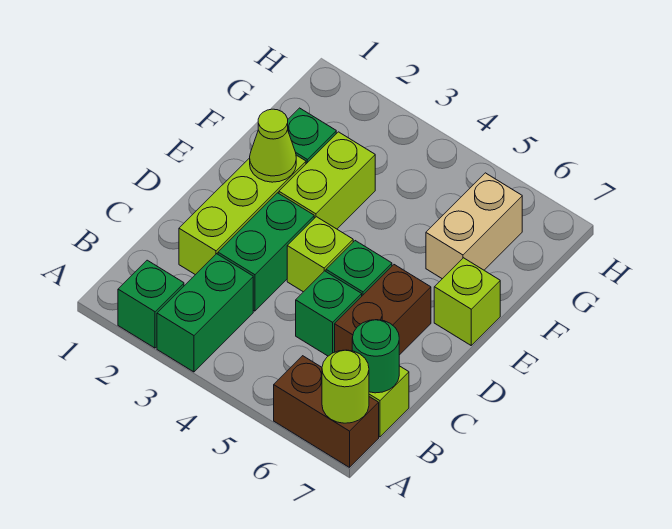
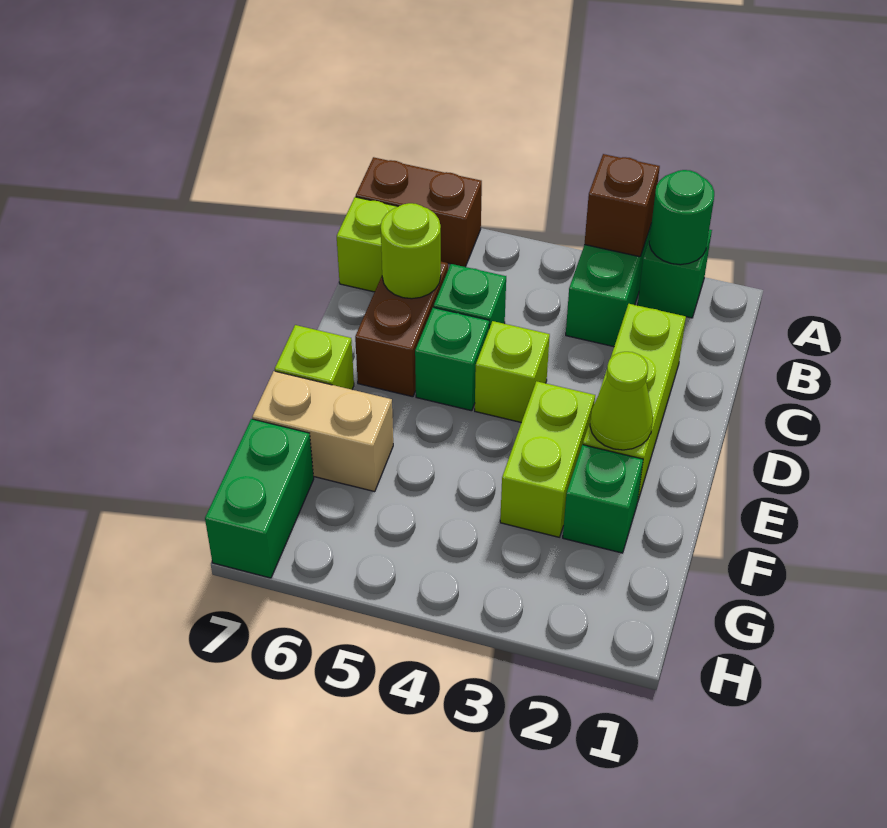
none -> brown brick A3 level 2
lime round brick A7 level 2 -> lime round brick C6 level 2
green round brick B7 level 2 -> green round brick A2 level 2
green brick C3:D3 level 1 -> green brick G7:H7 level 1
tan brick F6:G6 level 1 -> tan brick F6:F7 level 1

